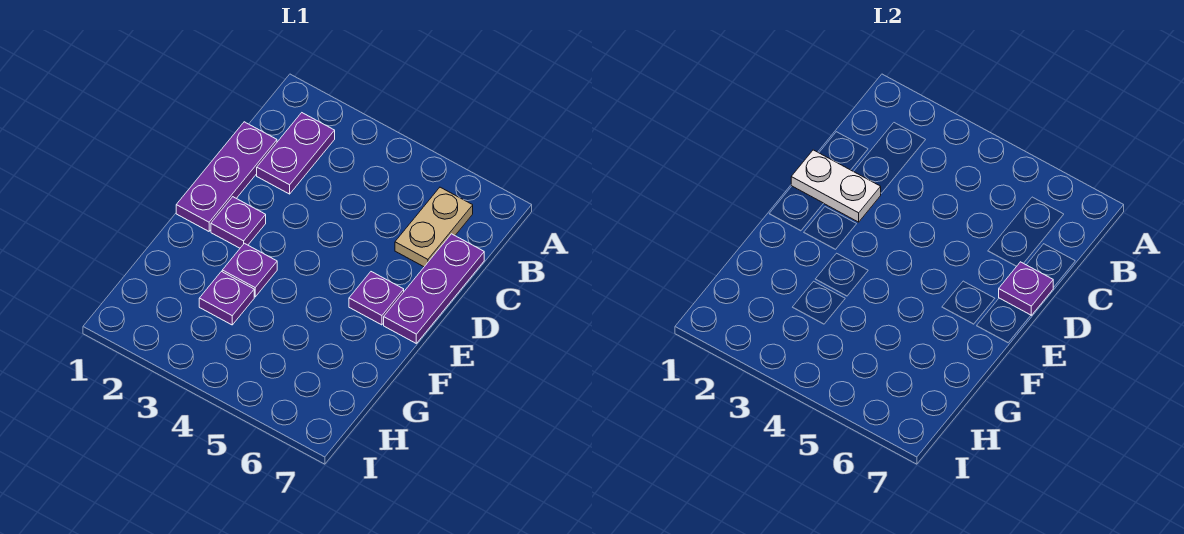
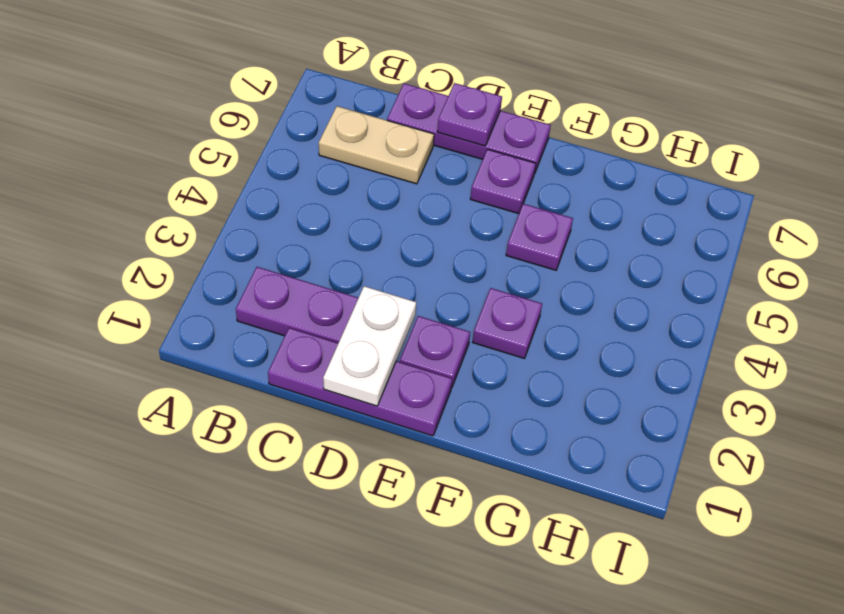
purple plate G3 level 1 -> purple plate F5 level 1

